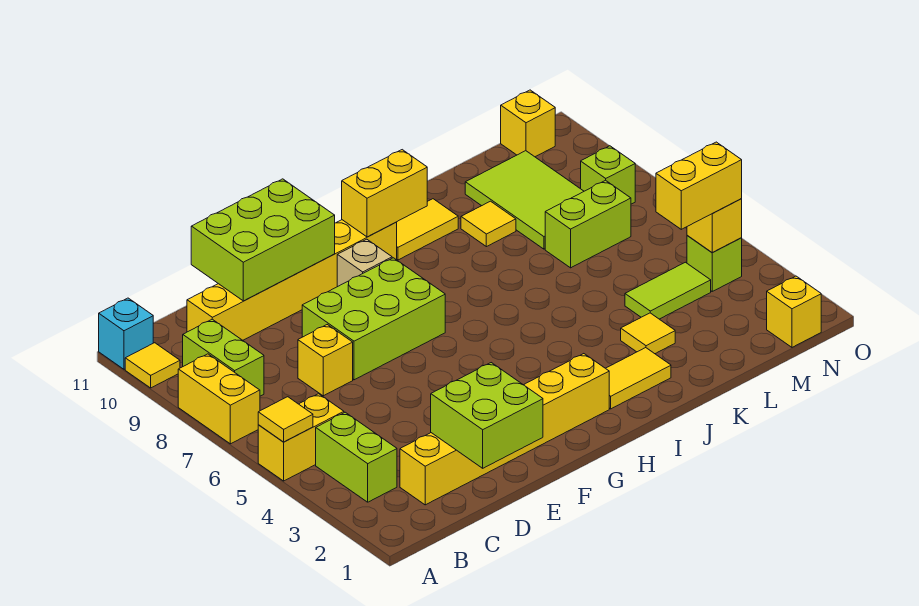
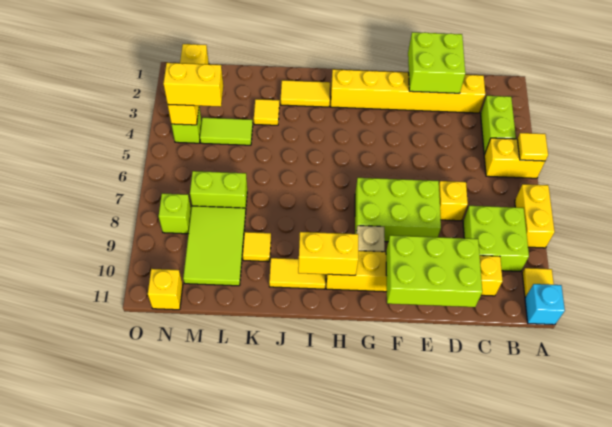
lime brick B8:B9 level 1 -> lime brick B8:C9 level 1

